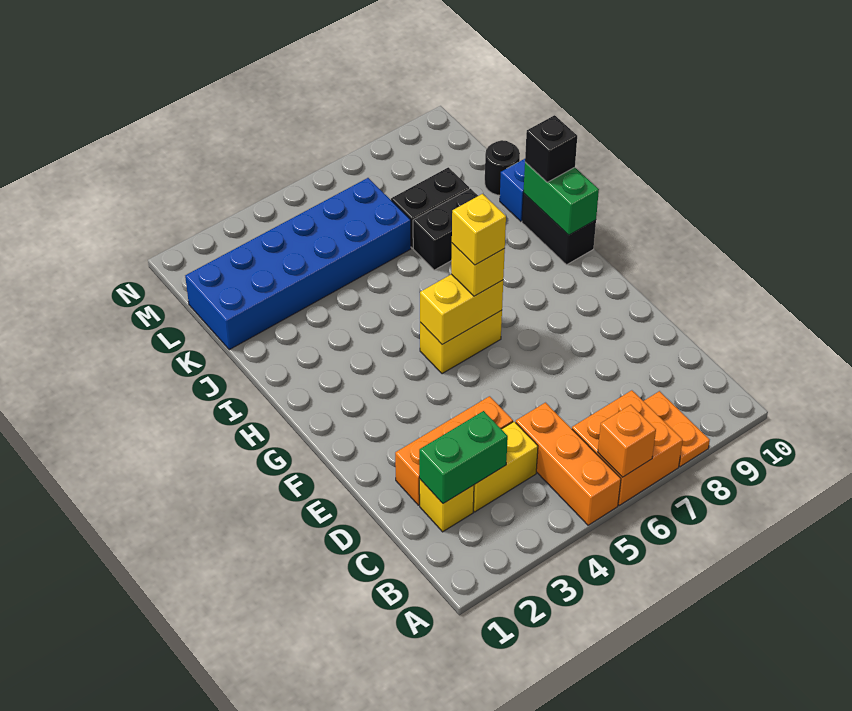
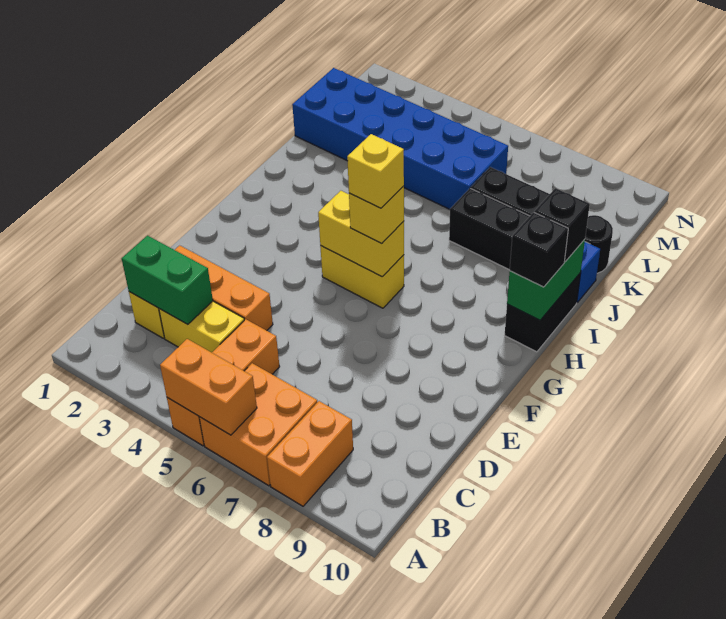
orange brick A6 level 2 -> orange brick A5:A6 level 2
orange plate A8:B8 level 1 -> orange brick A8:B8 level 1
none -> black brick H10 level 3

